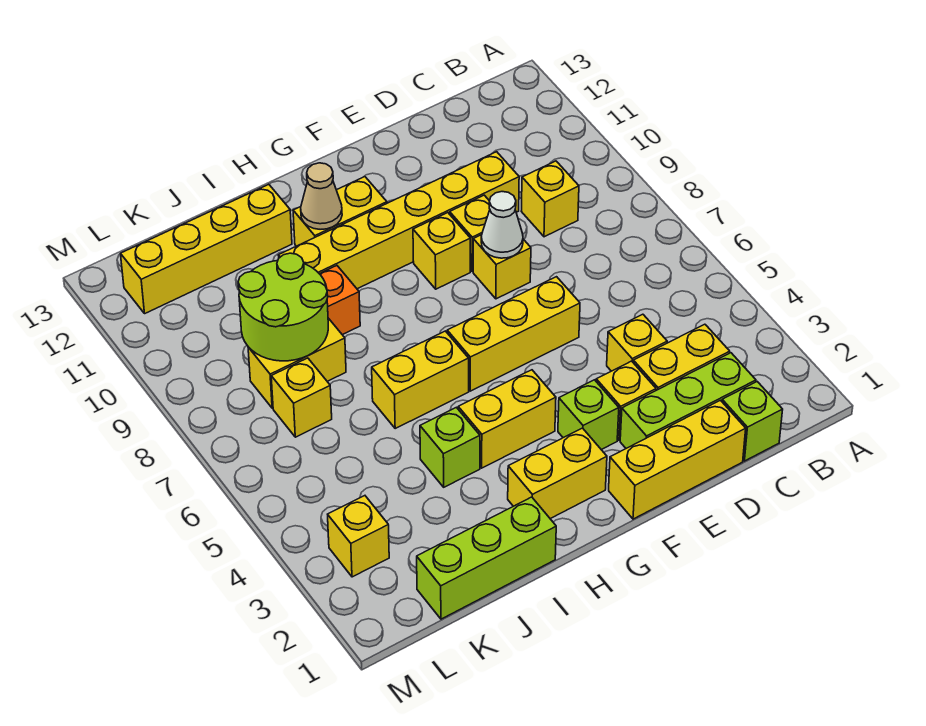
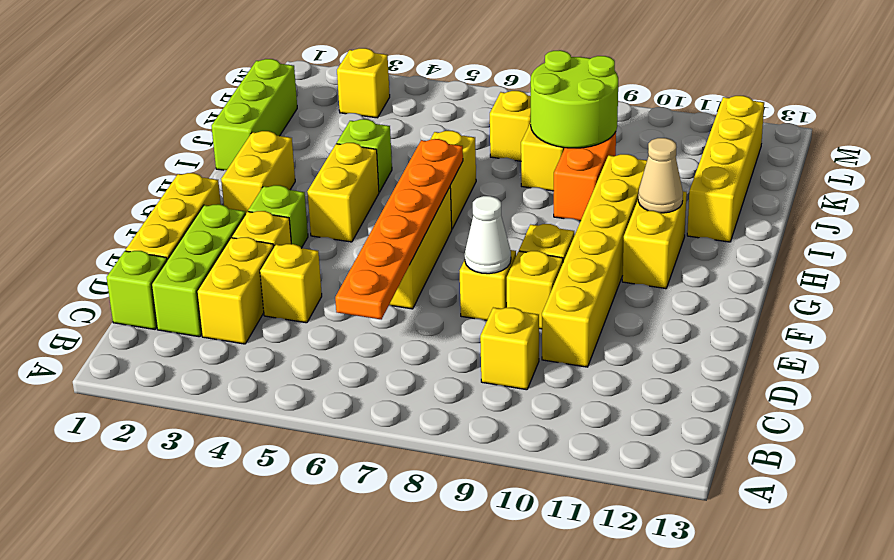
none -> orange plate C6:H6 level 2

